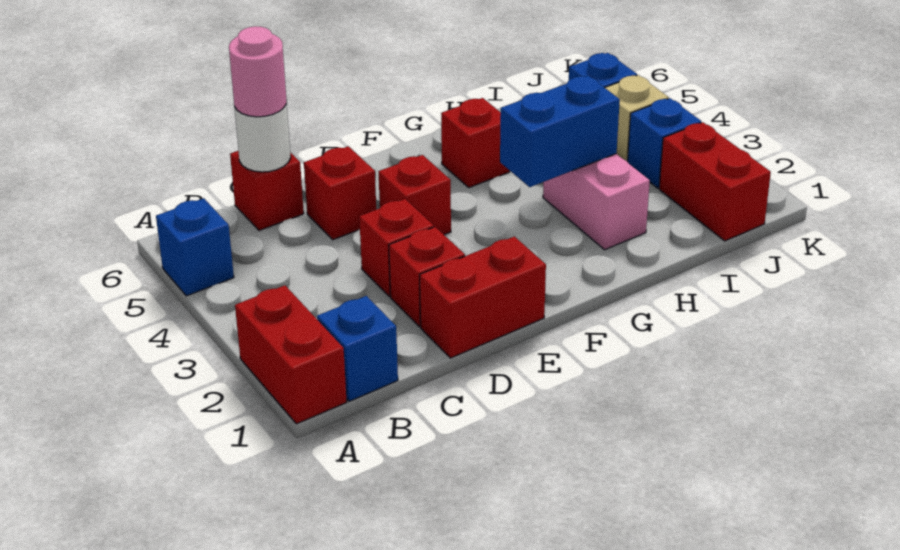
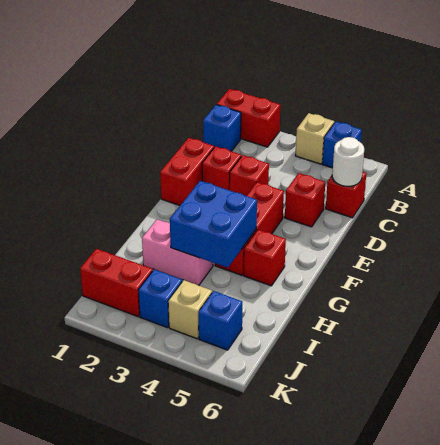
none -> tan brick A4 level 1
pink round brick C6 level 3 -> none
red brick E4 level 1 -> red brick E4:G4 level 1
blue brick G3:H3 level 2 -> blue brick G3:H4 level 2

